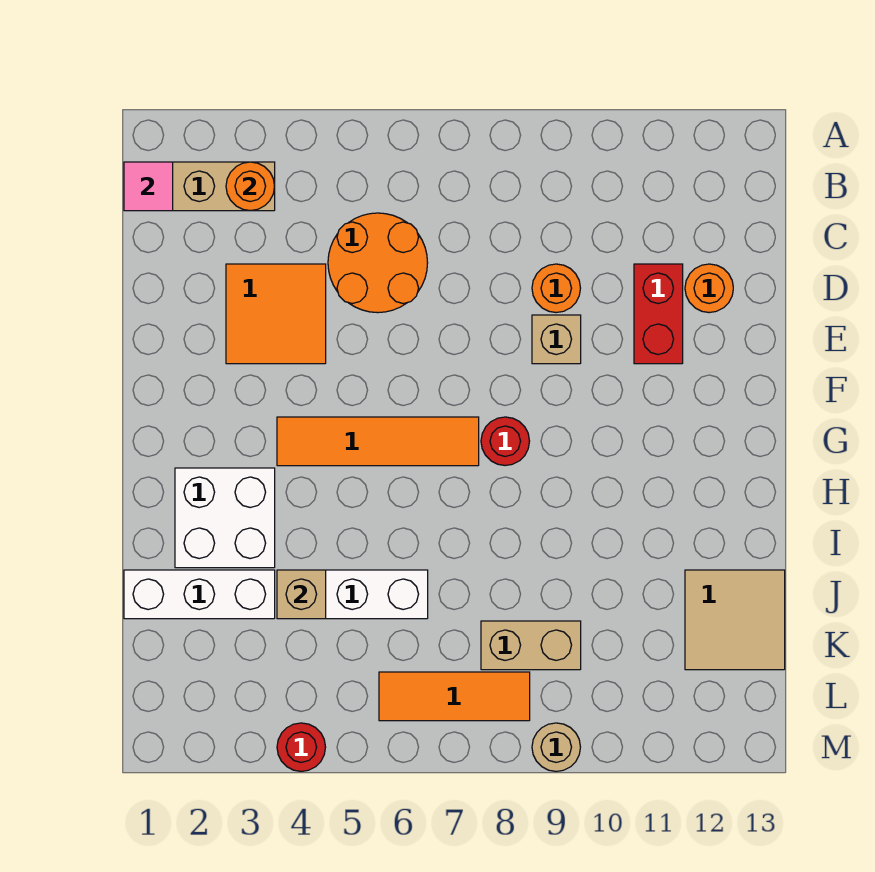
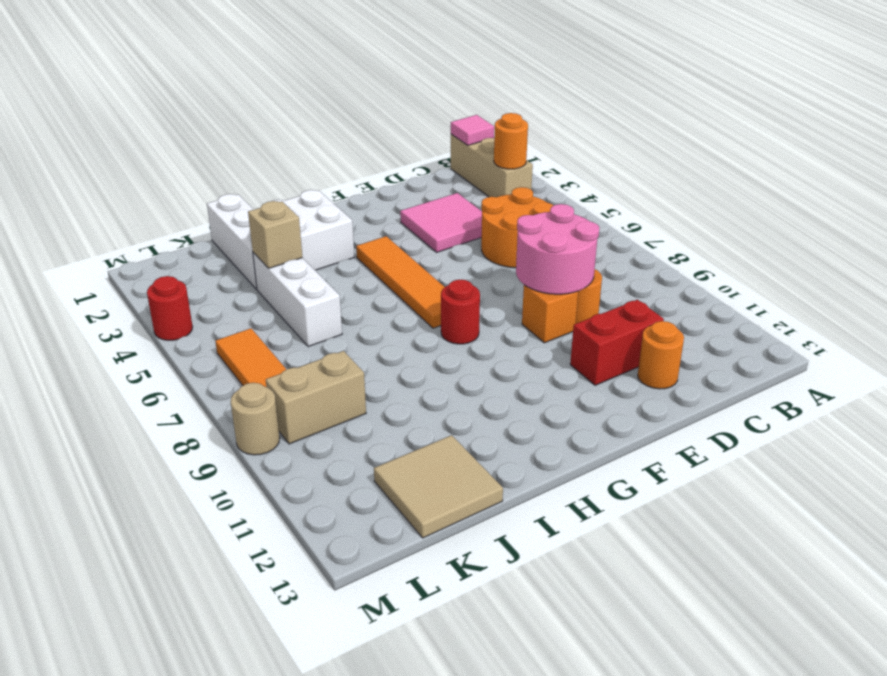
orange tile D3:E4 level 1 -> pink tile D3:E4 level 1
none -> pink round brick D8:E9 level 2
tan brick E9 level 1 -> orange brick E9 level 1
tan brick K8:K9 level 1 -> tan brick K9:L9 level 1

